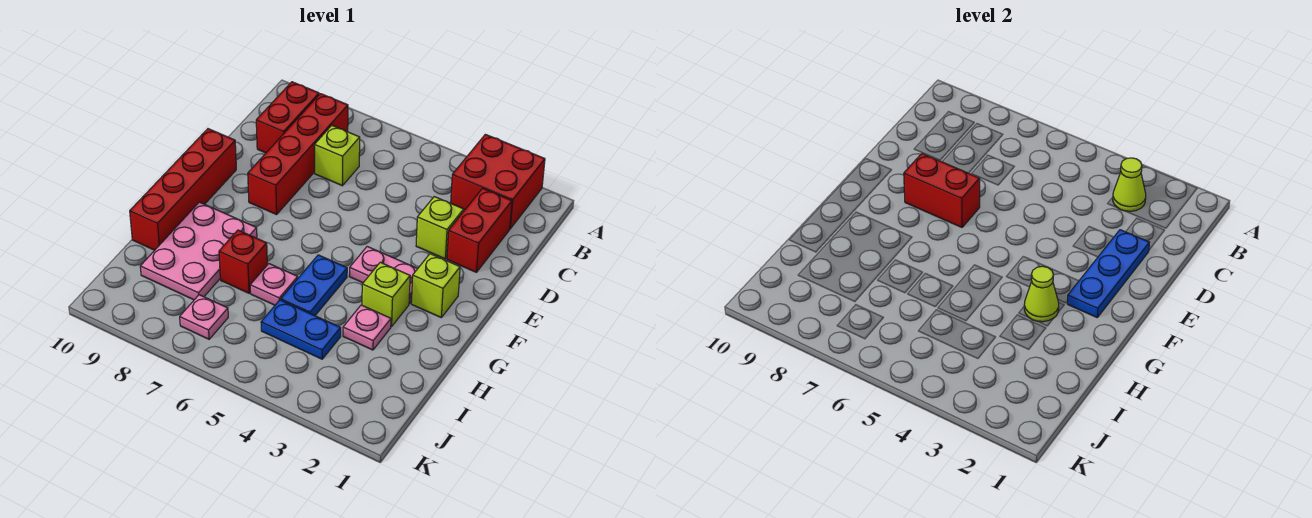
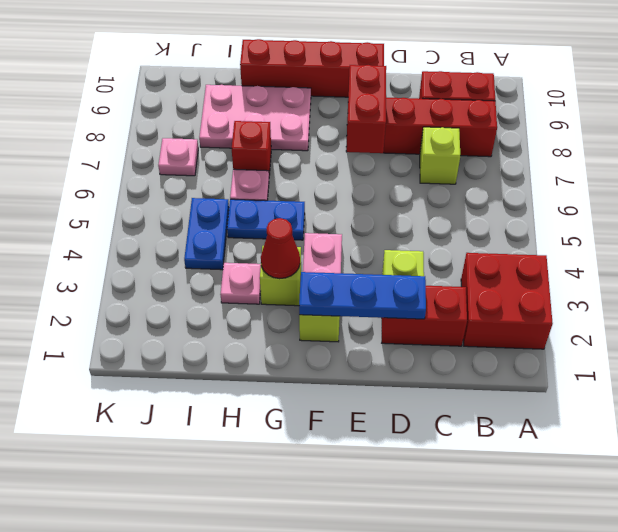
lime cone B3 level 2 -> none
lime cone G3 level 2 -> red cone G3 level 2

